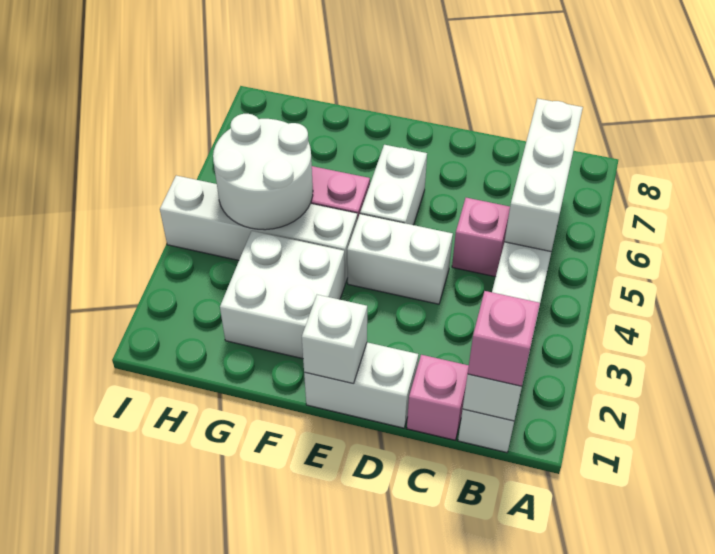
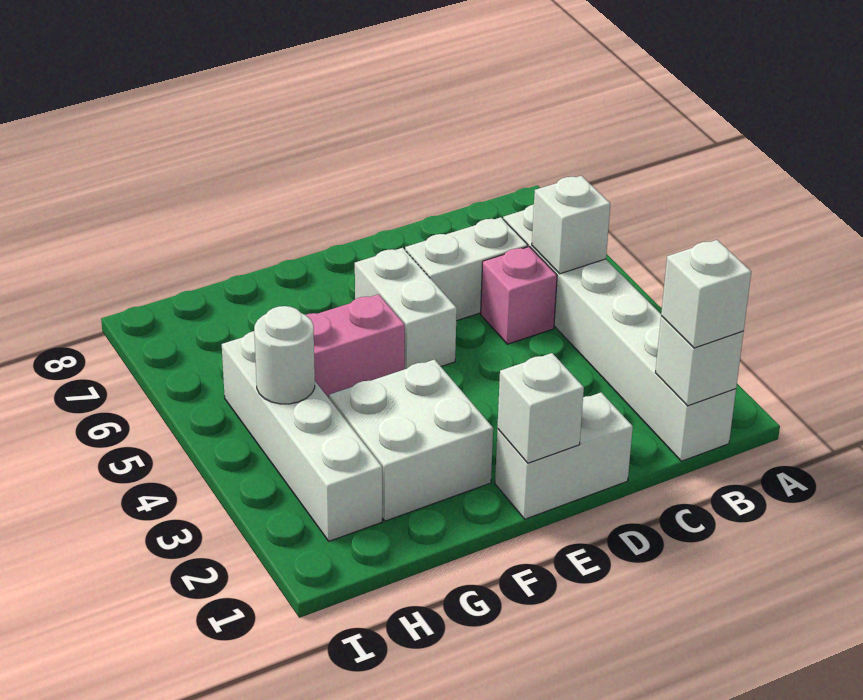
pink brick B1 level 3 -> white brick B1 level 3
white brick B5:B7 level 2 -> white brick B5 level 2
pink brick C1 level 1 -> none
white brick D4:E4 level 1 -> white brick C6:D6 level 1
white brick F4:I4 level 1 -> white brick H2:H5 level 1
white round brick G4:H5 level 2 -> white round brick H4 level 2

